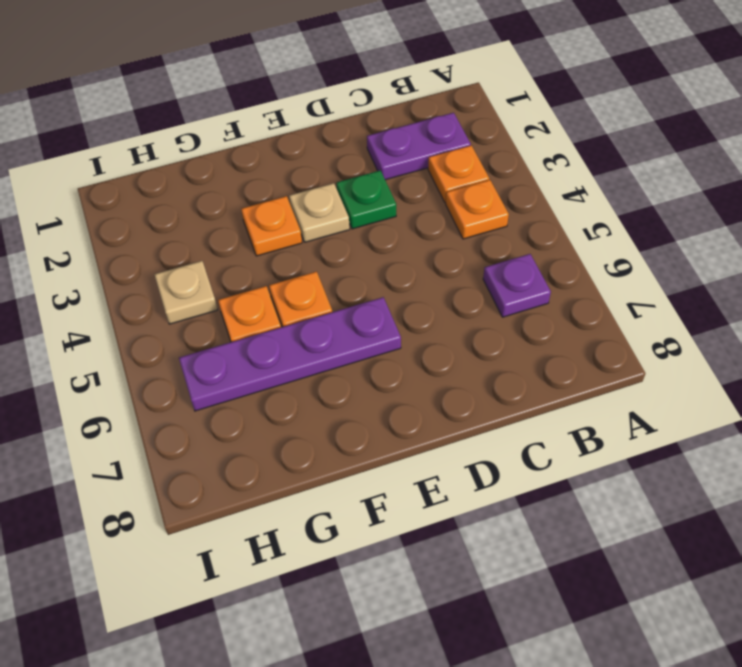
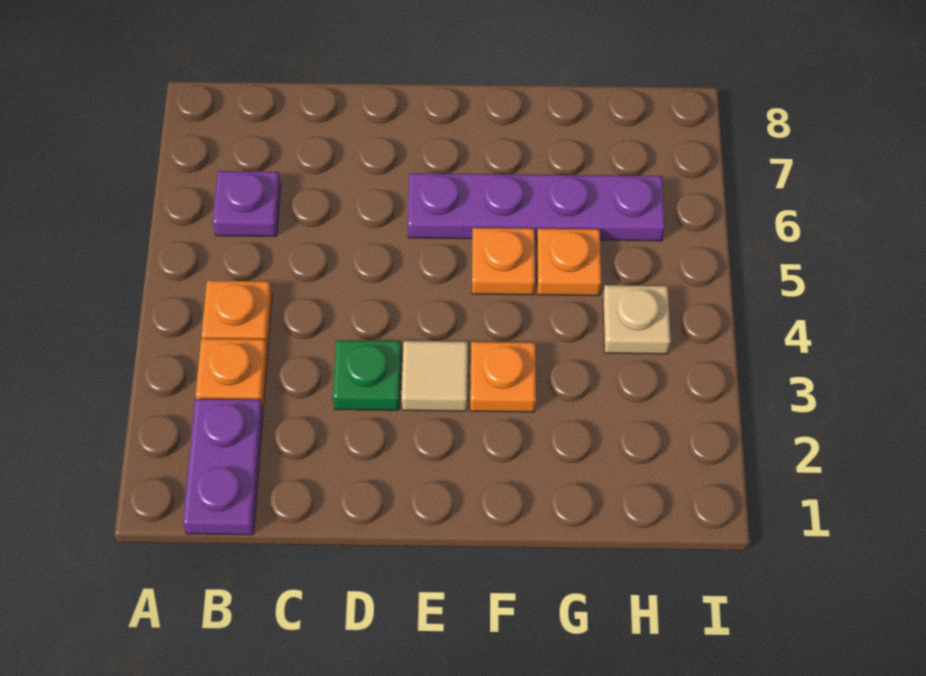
purple plate B2:C2 level 1 -> purple plate B1:B2 level 1
tan plate E3 level 1 -> tan tile E3 level 1

